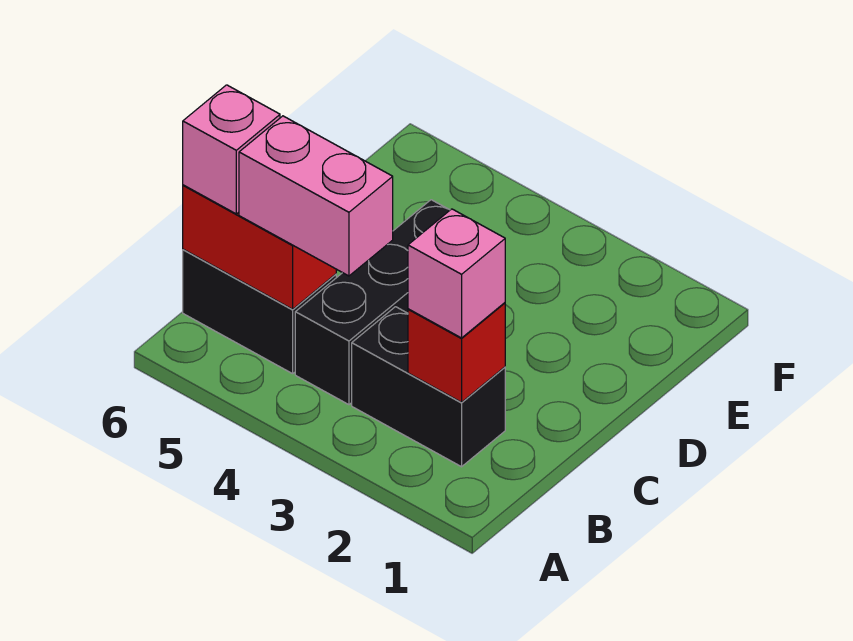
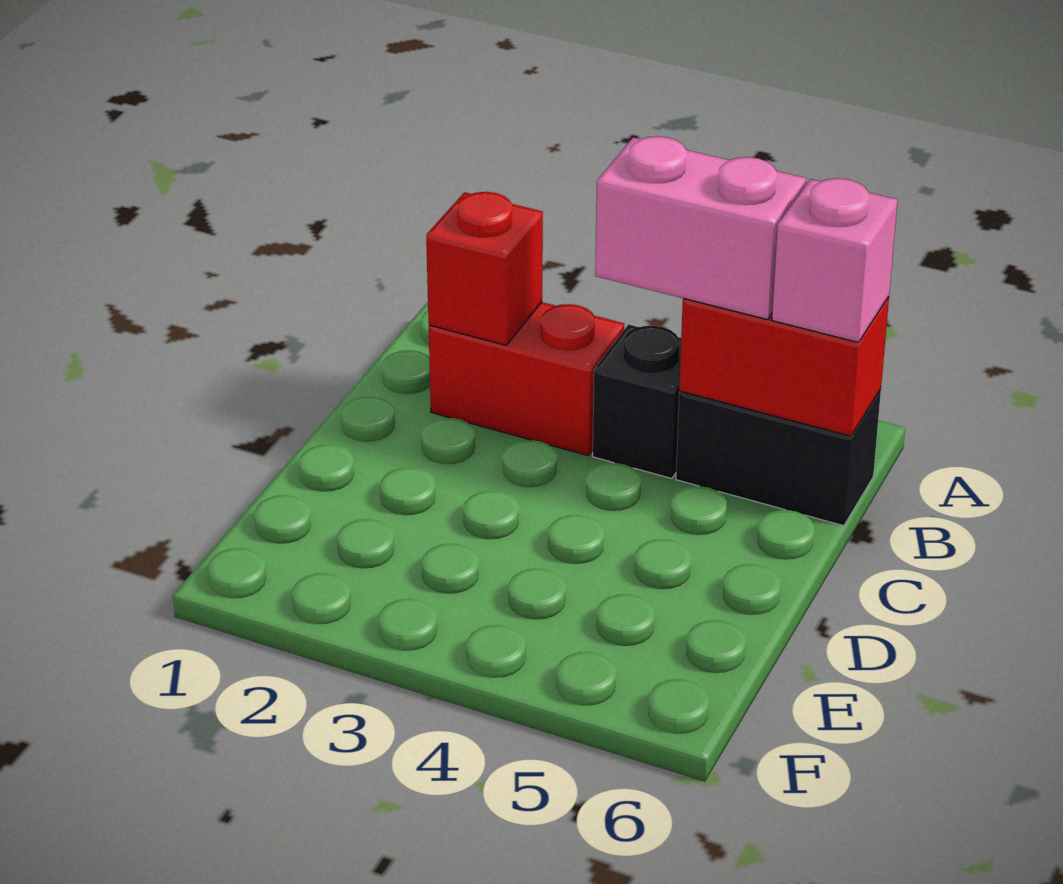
black brick B2:B3 level 1 -> red brick B2:B3 level 1
pink brick B2 level 3 -> none
black brick B4:D4 level 1 -> black brick B4 level 1

